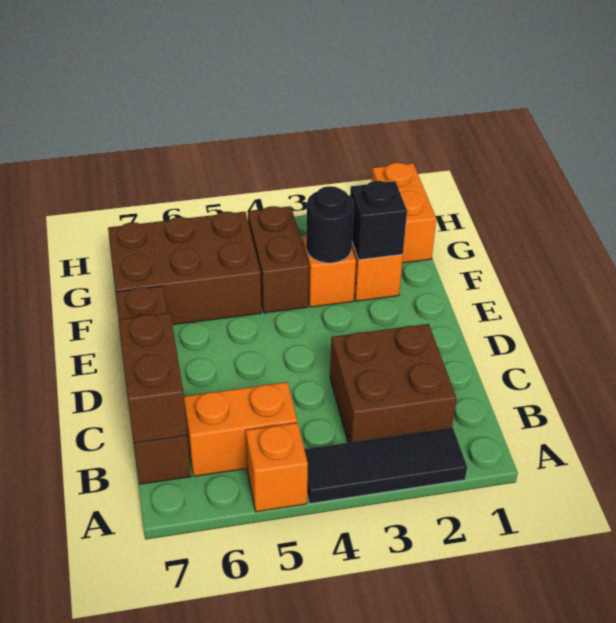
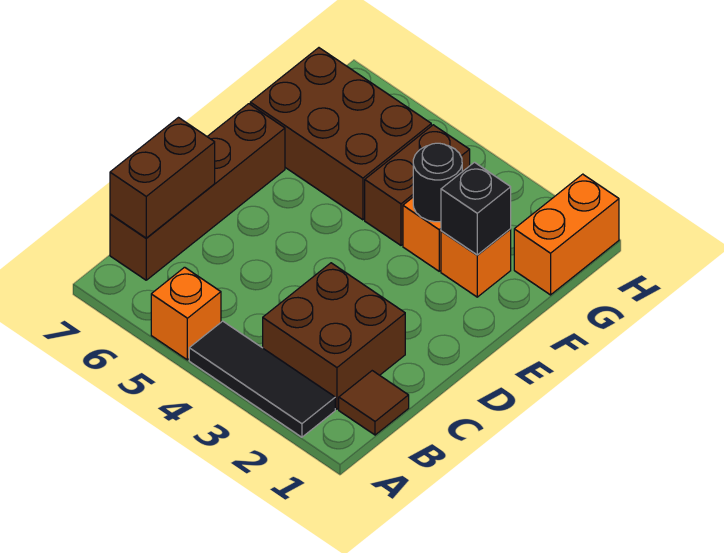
none -> brown tile B1 level 1
orange brick B5:B6 level 1 -> none

